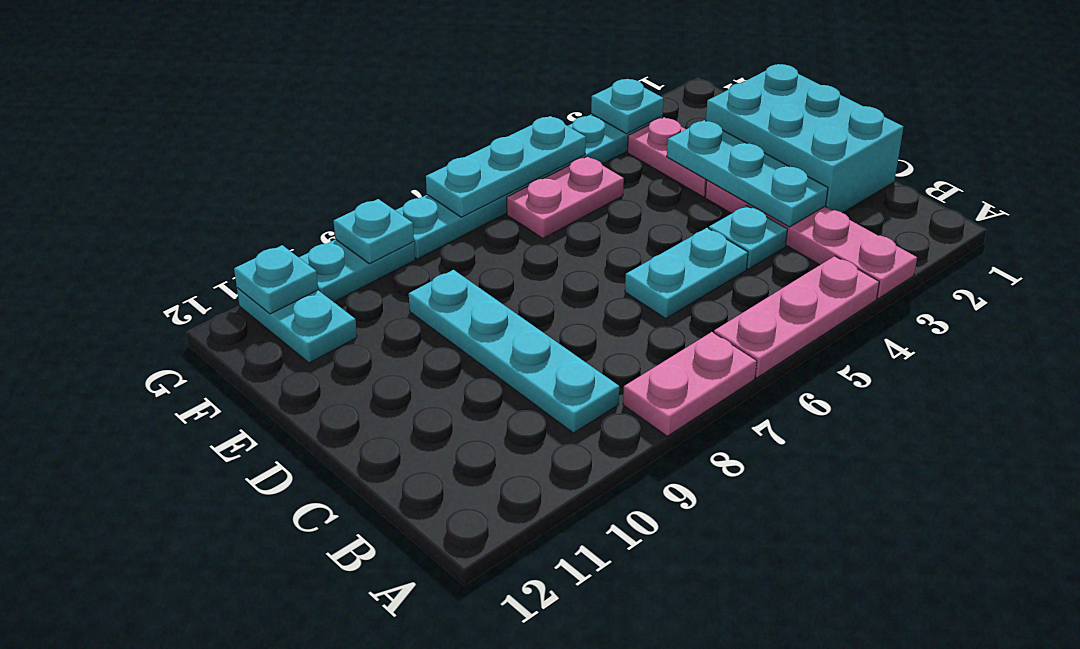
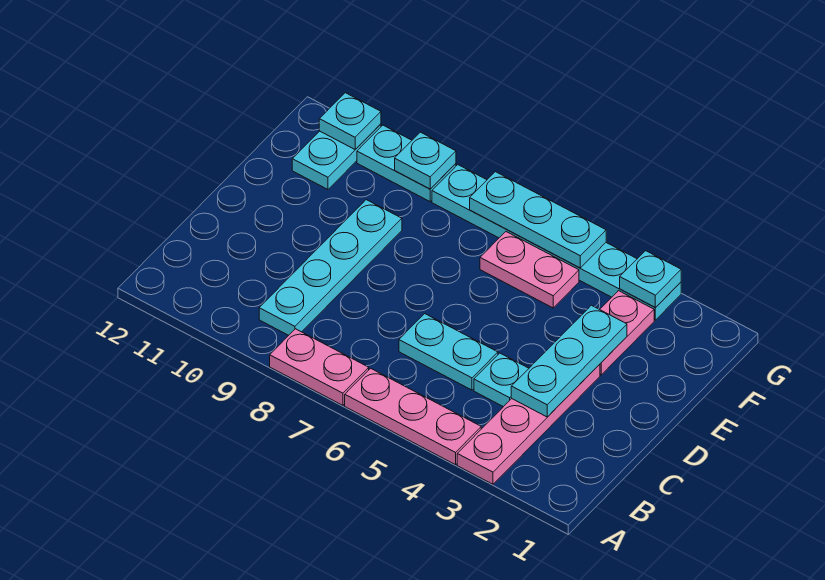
cyan brick C1:E2 level 1 -> none

